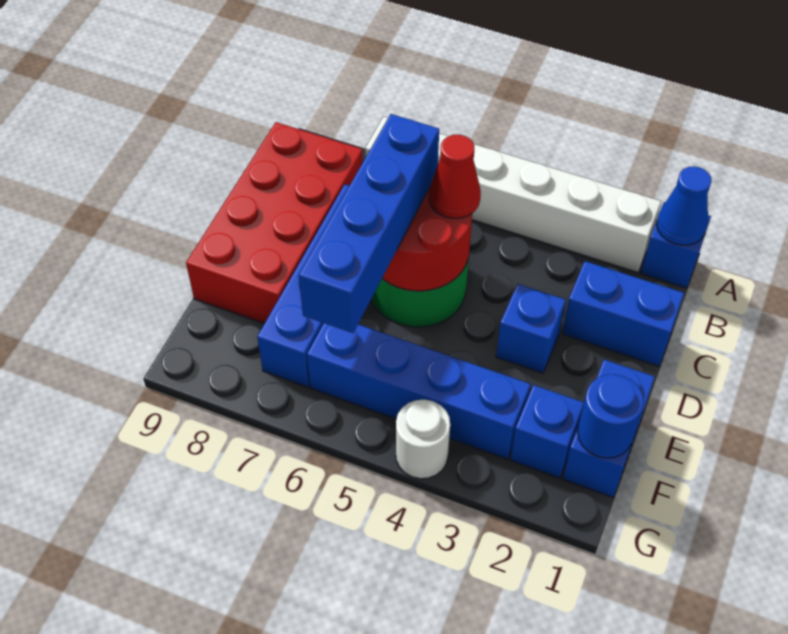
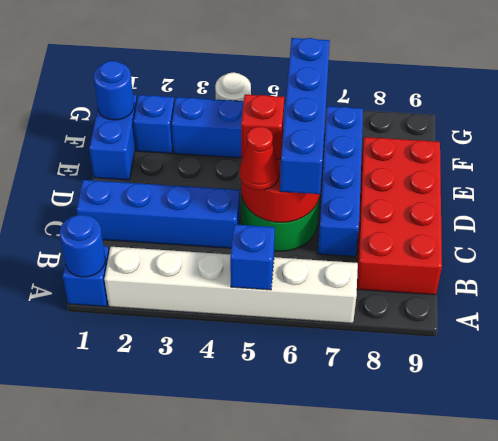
blue cone A1 level 2 -> blue round brick A1 level 2
blue brick C1:C2 level 1 -> blue brick C1:C4 level 1
blue brick D3 level 1 -> blue brick A5 level 2
none -> red brick D5 level 3

